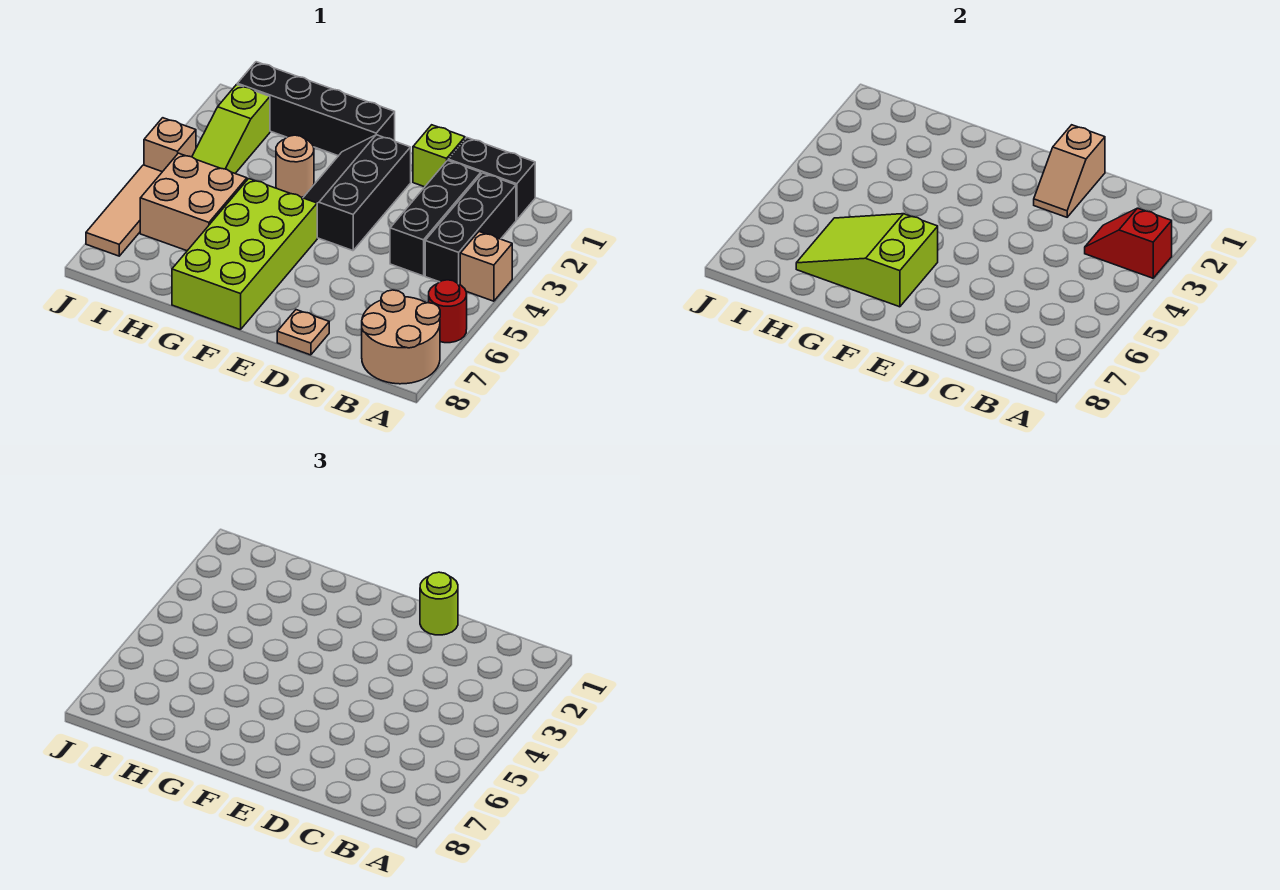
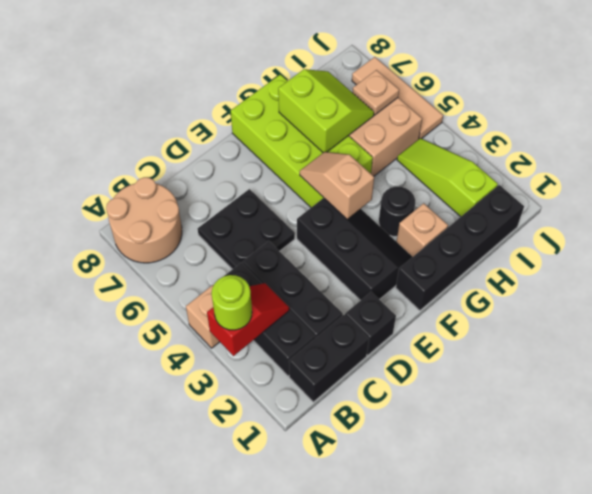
red round brick A6 level 1 -> none
none -> black plate C5:D6 level 1
lime brick D1 level 1 -> black brick D1 level 1
tan slope D1:D2 level 2 top 1 -> tan slope F4:F5 level 2 top 4
lime round brick D1 level 3 -> lime round brick A3 level 3
tan plate D8 level 1 -> tan plate I6 level 2
lime slope F6:H7 level 2 top F -> lime slope G6:H7 level 2 top G
tan round brick G3 level 1 -> black round brick G3 level 1
tan brick J4 level 1 -> tan brick G2 level 1

